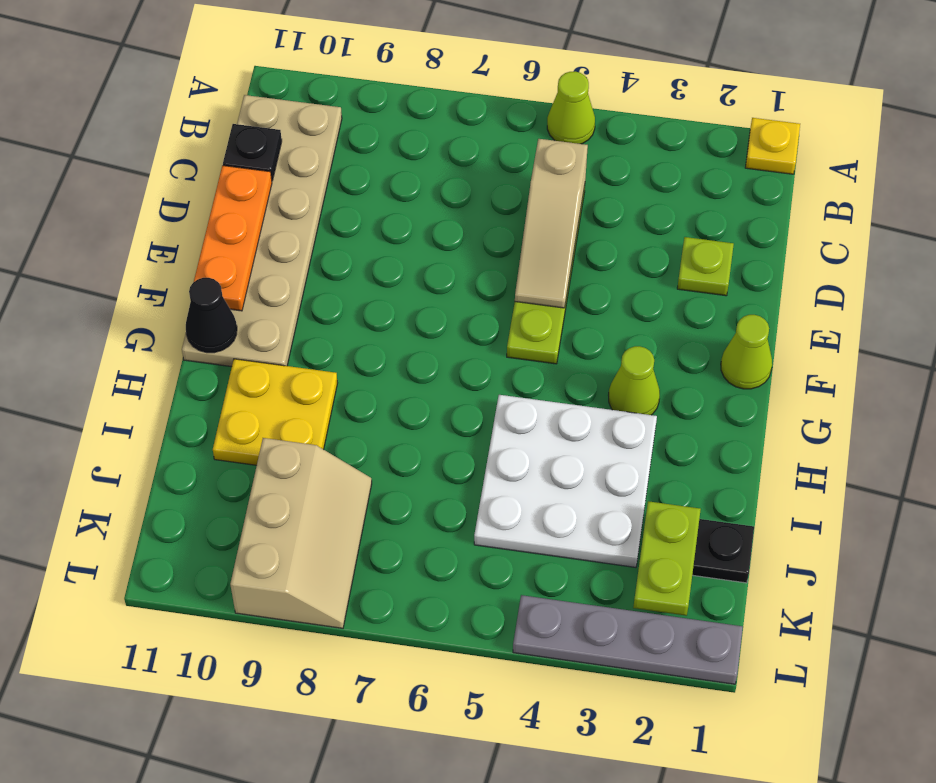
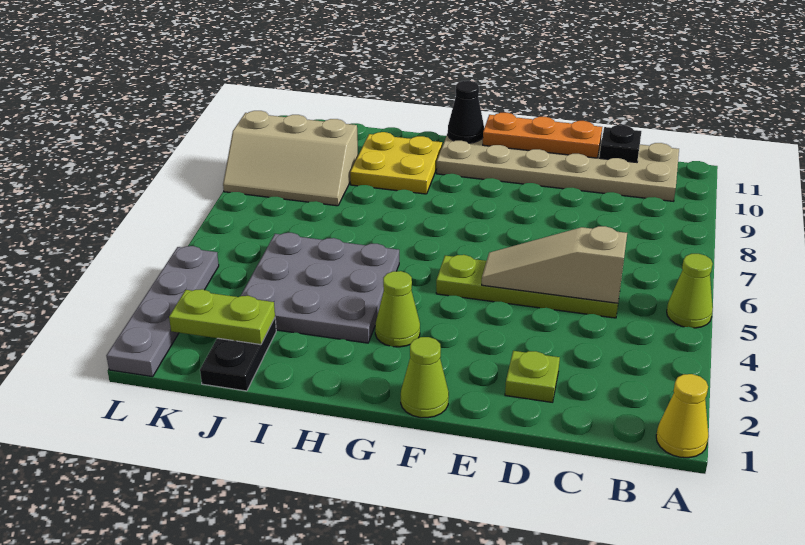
yellow plate A1 level 1 -> yellow cone A1 level 1
white plate H3:J5 level 1 -> grey plate H3:J5 level 1

